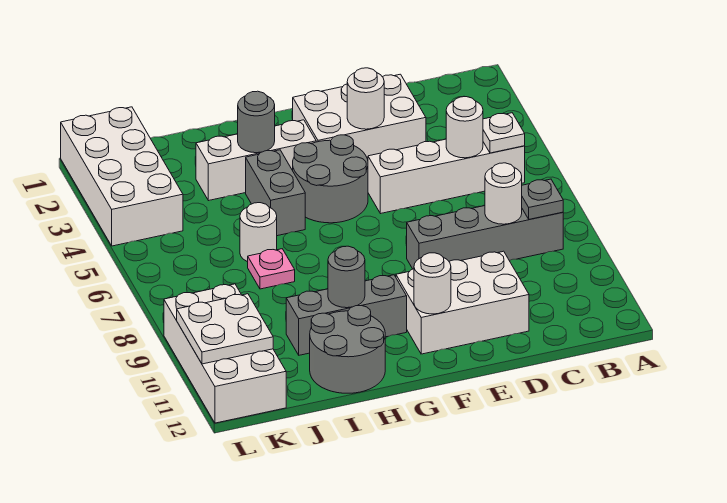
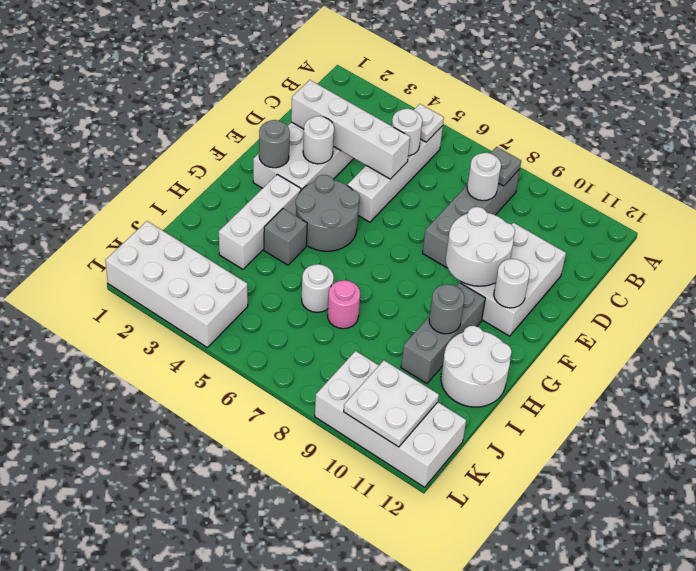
none -> white brick D2:D5 level 2
none -> white round brick E9:F10 level 2
grey round brick H3 level 2 -> grey round brick F2 level 2
grey brick H4:H5 level 1 -> grey brick H4 level 1
grey round brick H11:I12 level 1 -> white round brick H11:I12 level 1
pink plate I7 level 1 -> pink round brick I7 level 1

